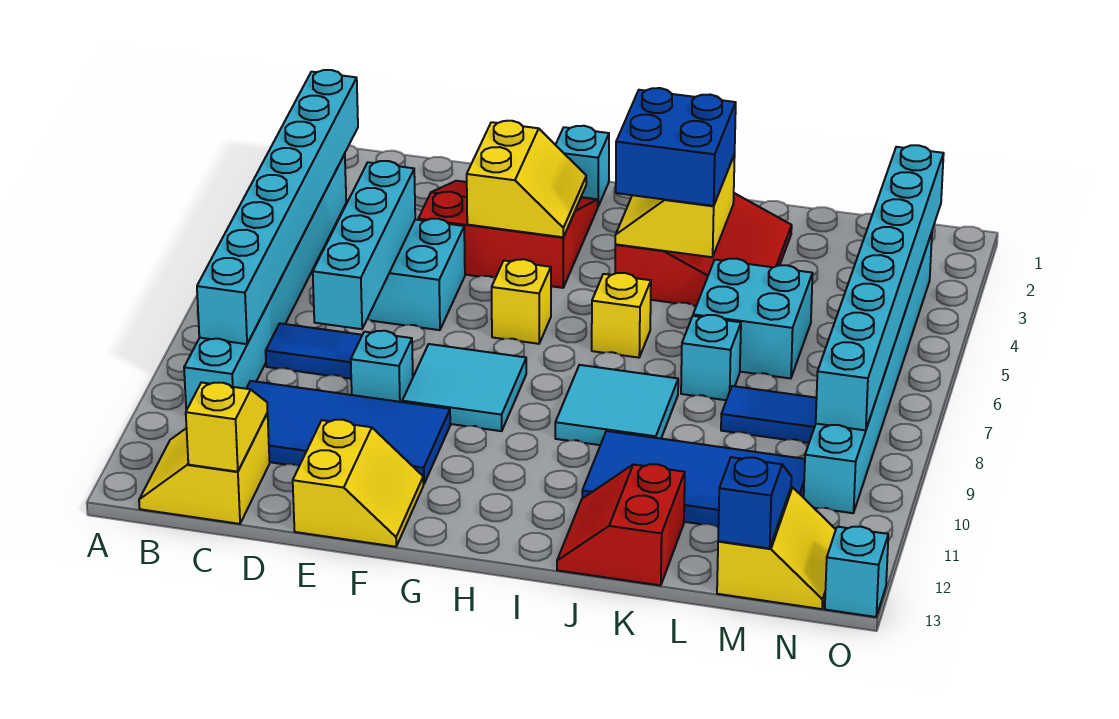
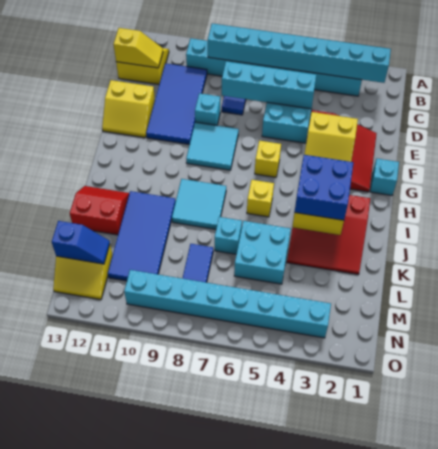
cyan brick N2:N9 level 2 -> none
cyan brick O13 level 1 -> none

